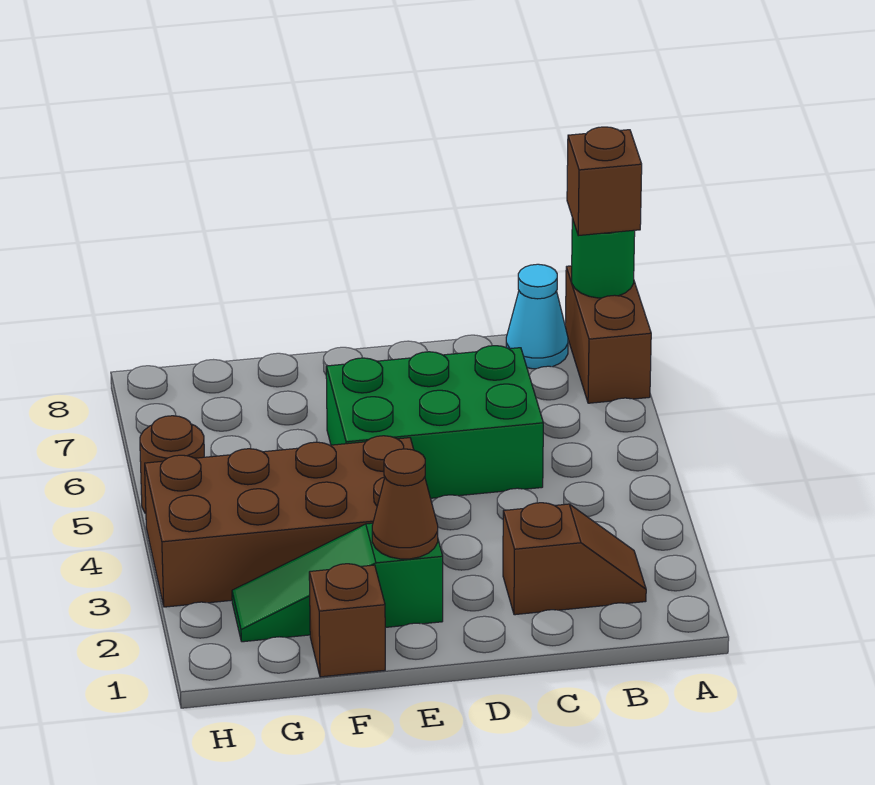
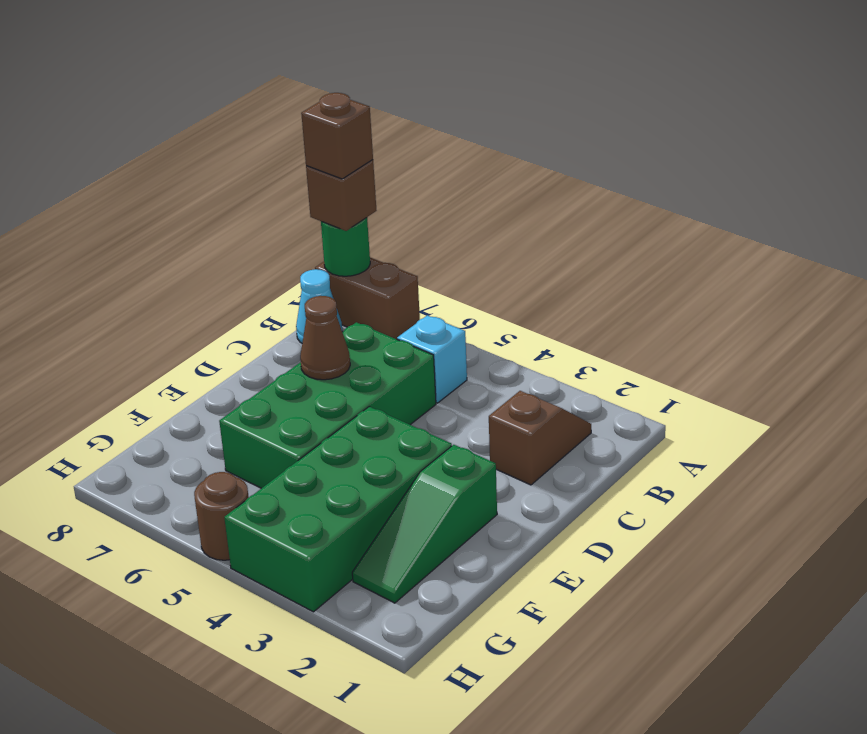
none -> cyan brick B5 level 1
green brick C5:E6 level 1 -> green brick C5:F6 level 1
brown cone E2 level 2 -> brown cone D6 level 2
brown brick E3:H4 level 1 -> green brick E3:H4 level 1
brown brick F1 level 1 -> brown brick A8 level 4

